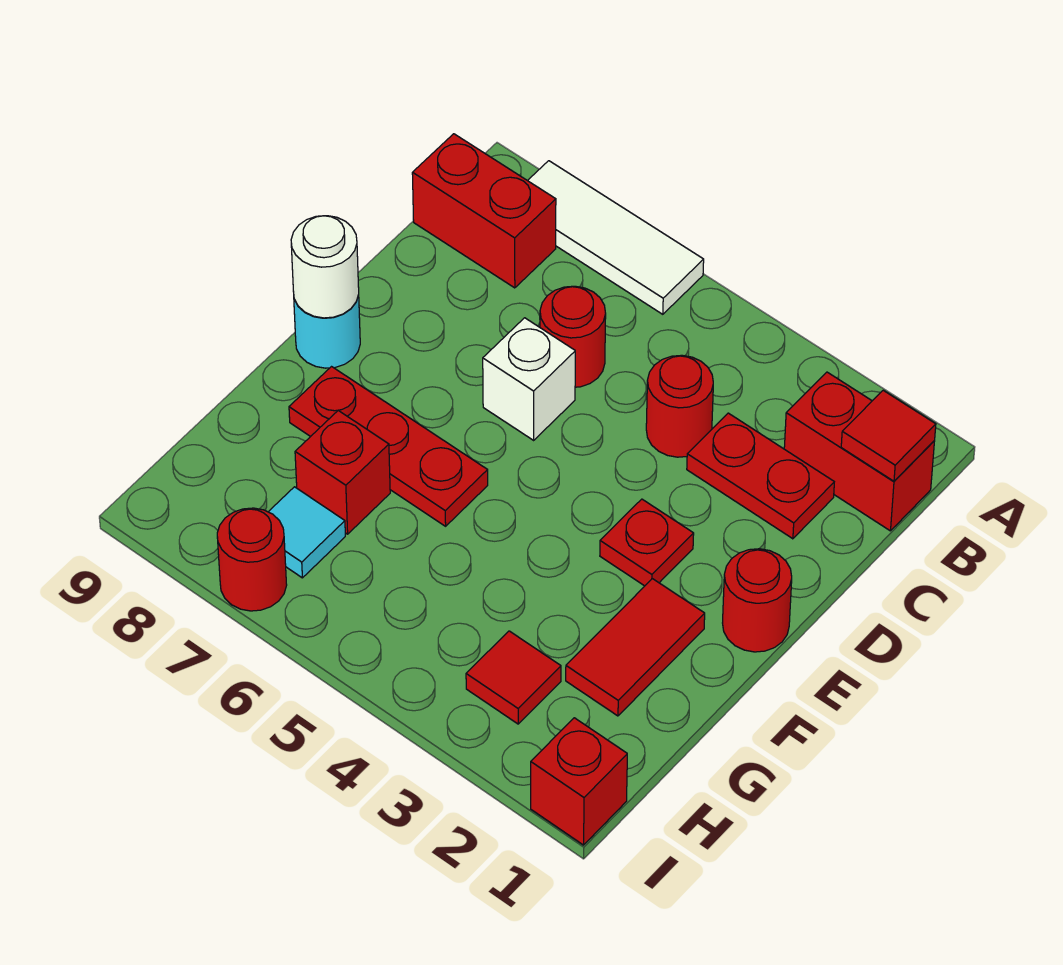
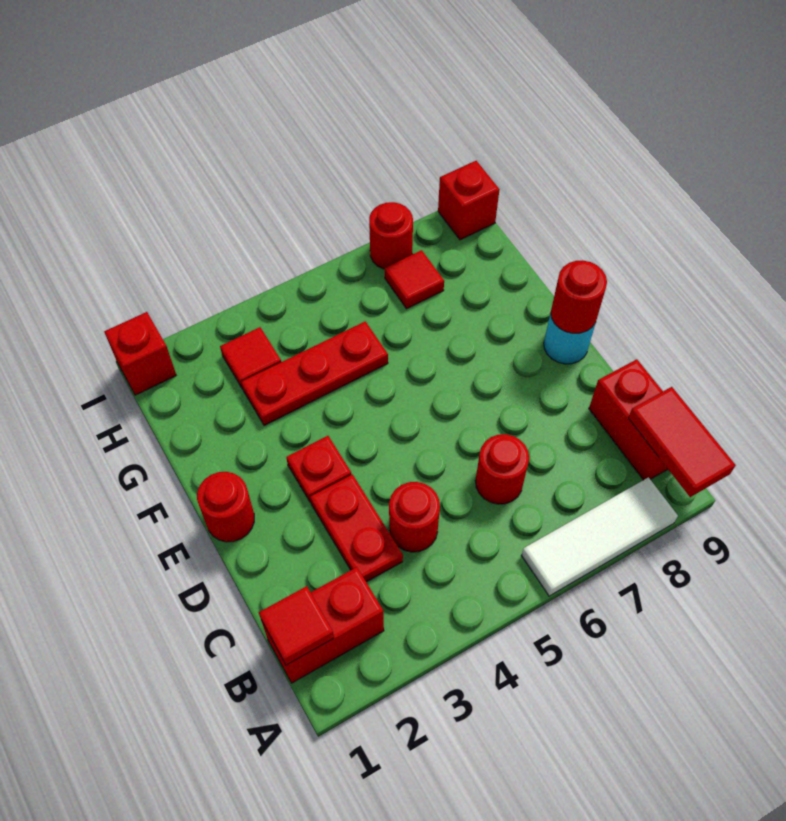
red brick B8:B9 level 1 -> red brick B9:C9 level 1
red plate C2:C3 level 1 -> red plate C3:D3 level 1
white brick D6 level 1 -> none
white round brick E9 level 2 -> red round brick E9 level 2
red tile F2:G2 level 1 -> red tile A9:B9 level 2
red plate F6:F8 level 1 -> red plate G3:G5 level 1
red brick G7 level 1 -> red brick I9 level 1
cyan tile H7 level 1 -> red tile H7 level 1

